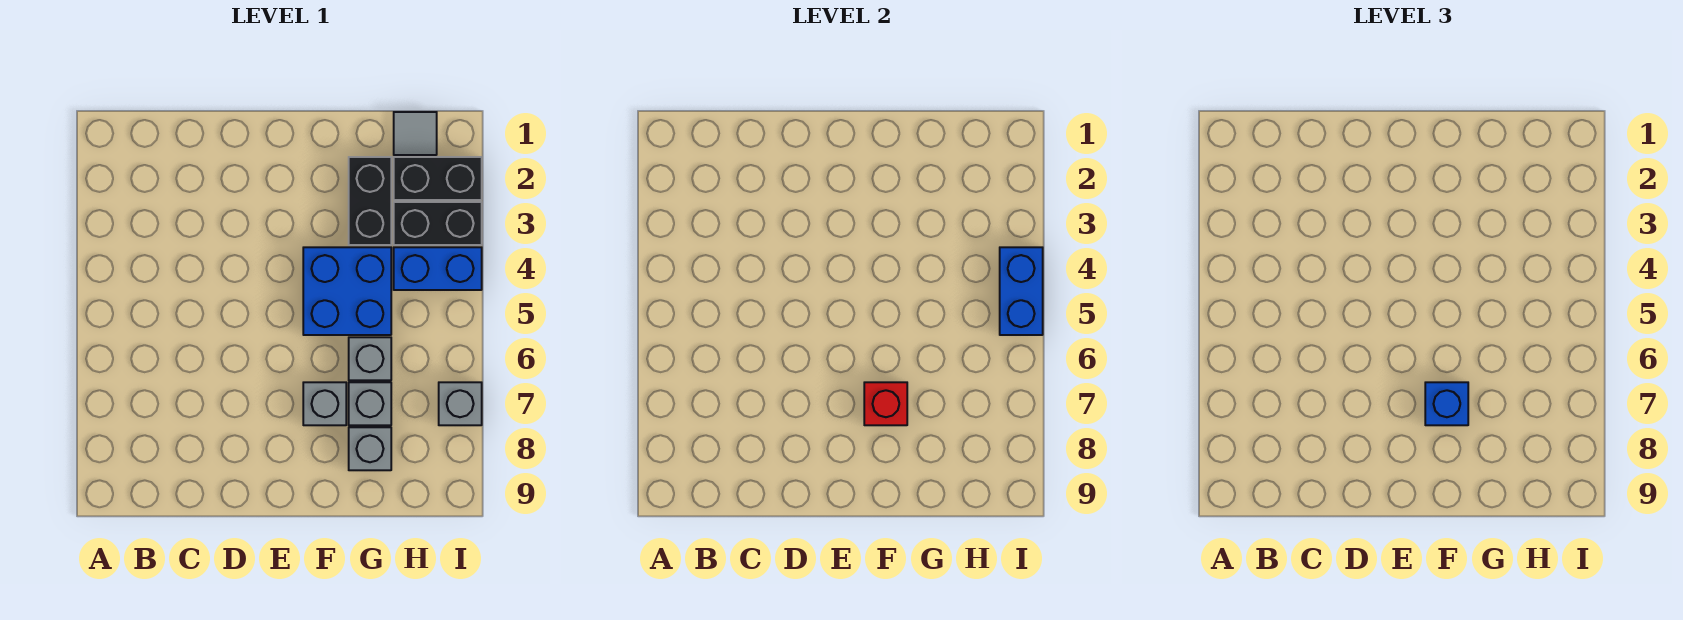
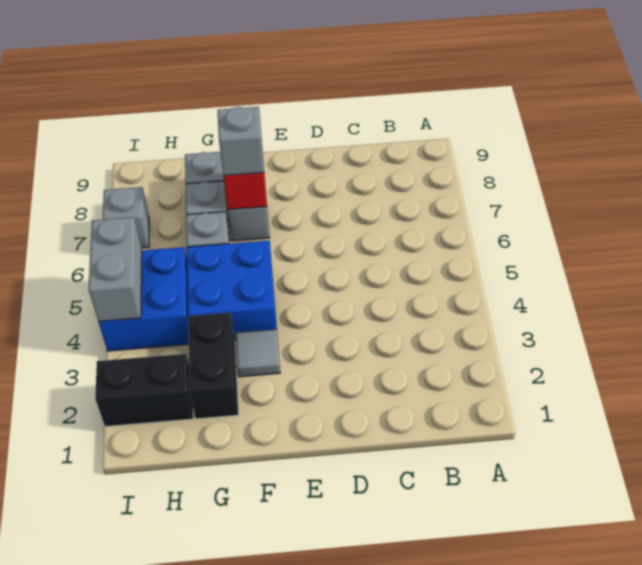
blue brick F7 level 3 -> grey brick F7 level 3
grey tile H1 level 1 -> grey tile F3 level 1
black brick H3:I3 level 1 -> none
blue brick H4:I4 level 1 -> blue brick H4:I5 level 1
blue brick I4:I5 level 2 -> grey brick I4:I5 level 2

